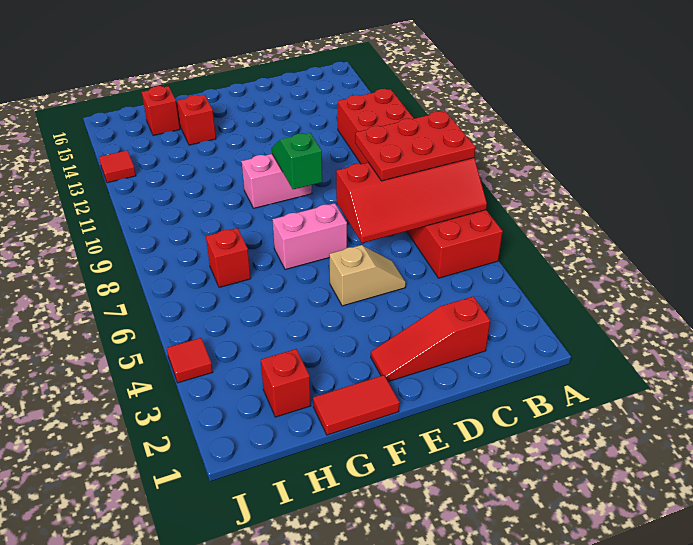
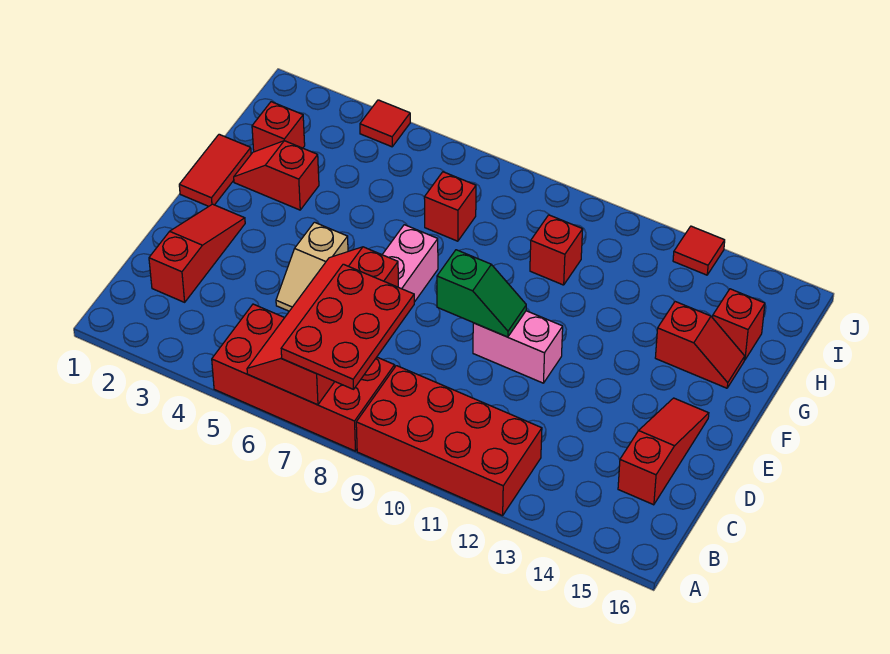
none -> red slope C15:E15 level 1 top C
pink brick E10:F10 level 1 -> pink brick E10:E11 level 1
none -> red slope G2:G3 level 1 top 3
none -> red brick H10 level 1

